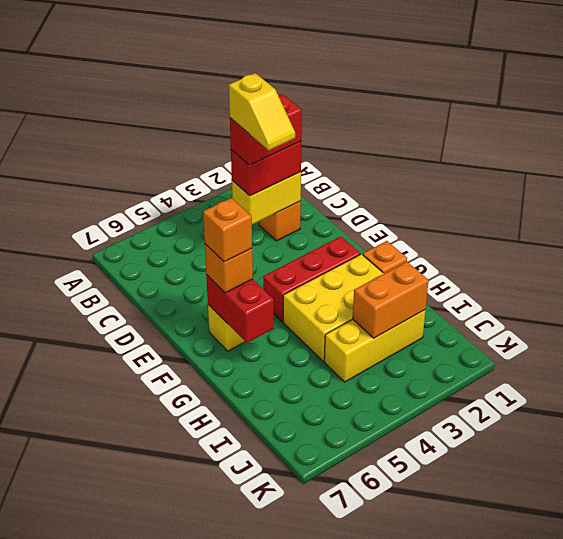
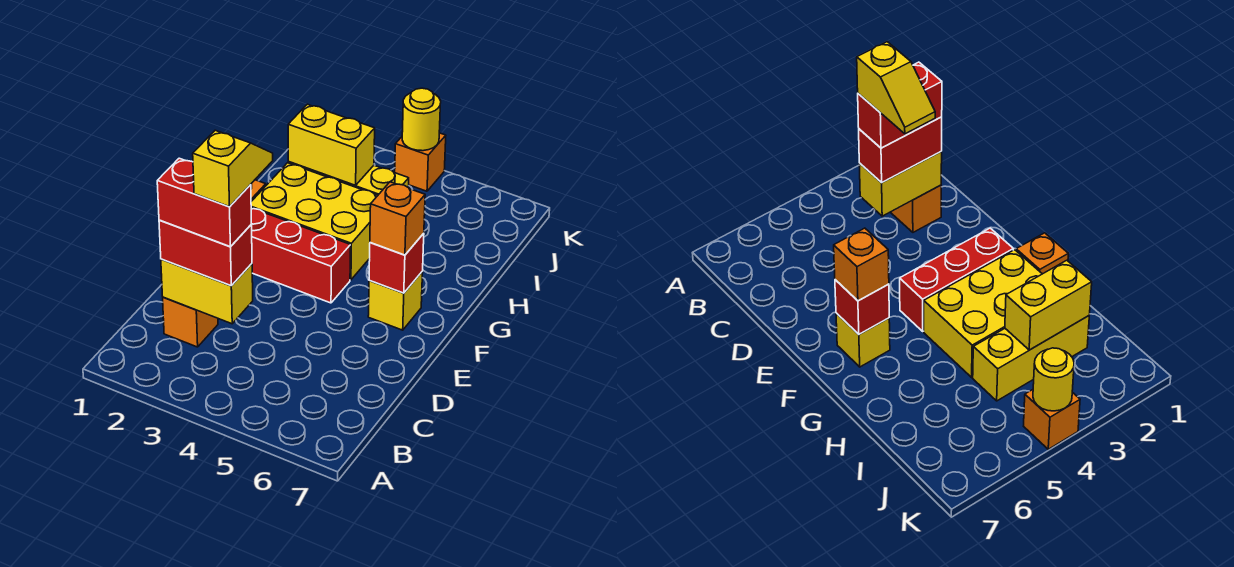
red brick F6:G6 level 2 -> red brick F6 level 2
orange brick F6 level 4 -> orange brick K4 level 1
orange brick I2:I3 level 2 -> yellow brick I2:I3 level 2
none -> yellow round brick K4 level 2

